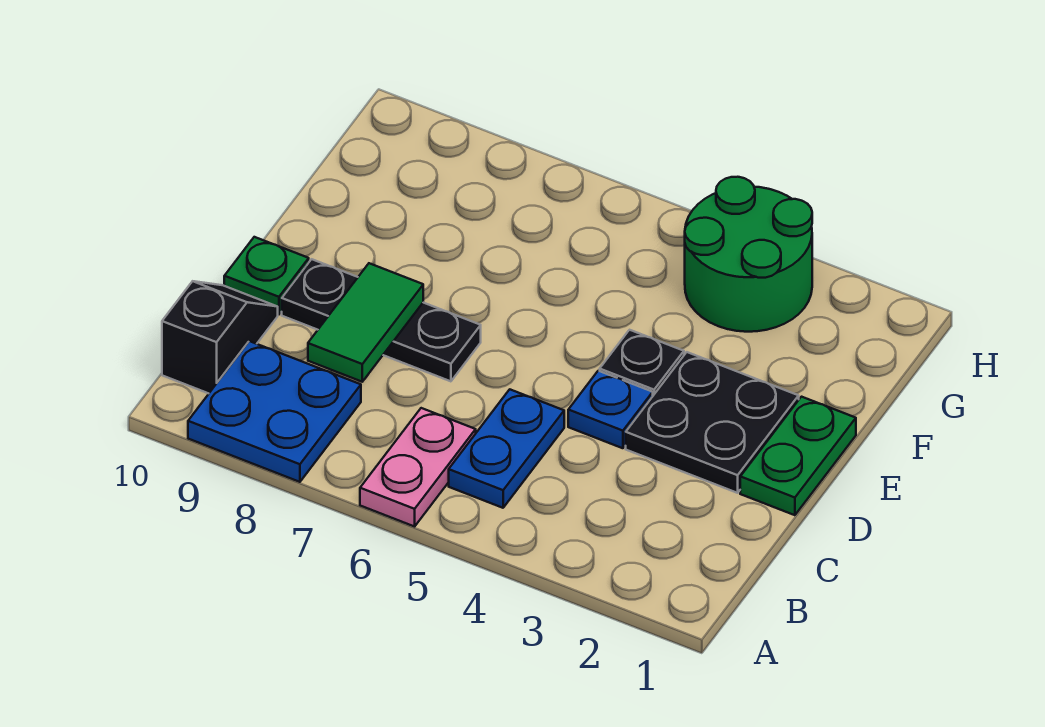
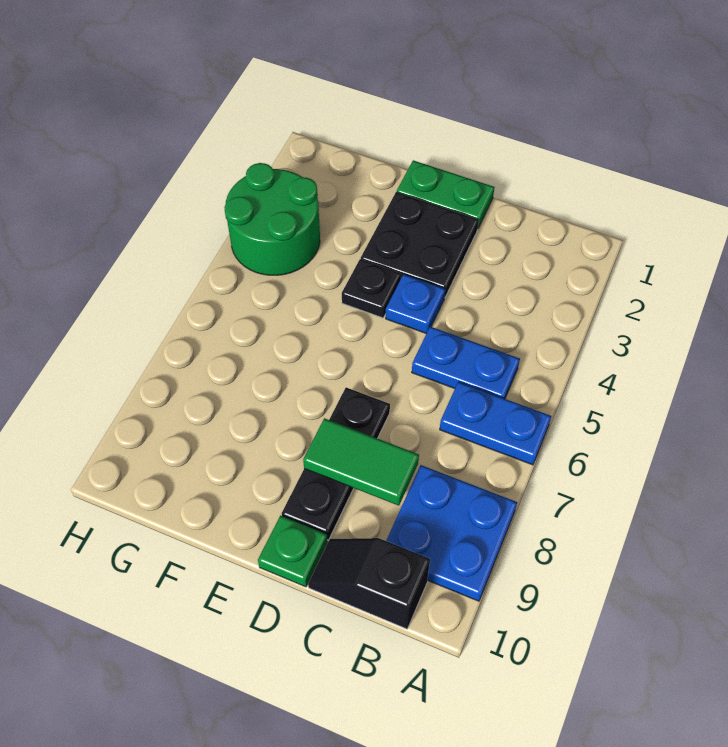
pink plate A6:B6 level 1 -> blue plate A6:B6 level 1

